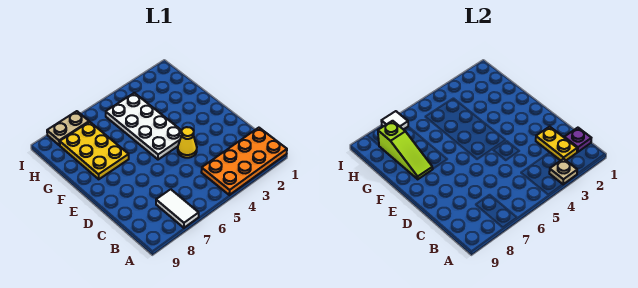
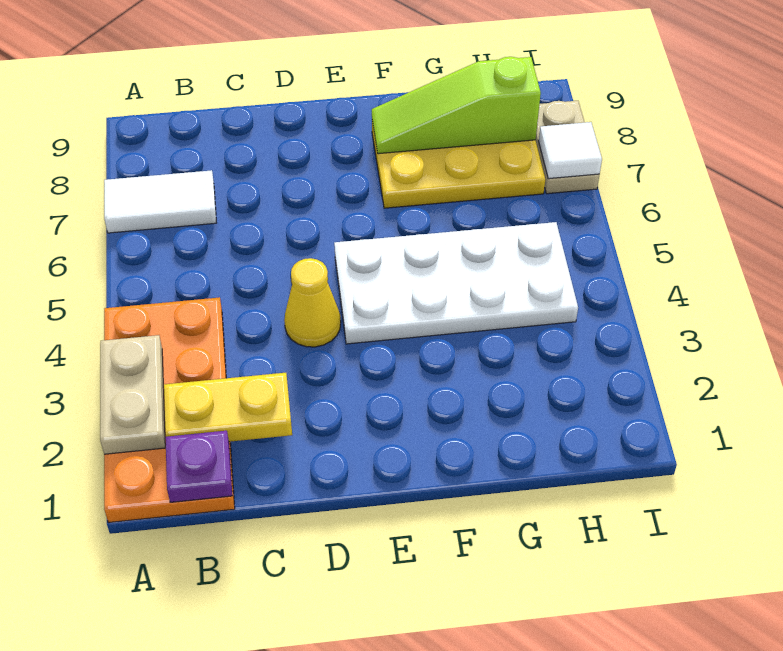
tan plate A3 level 2 -> tan plate A2:A3 level 2

